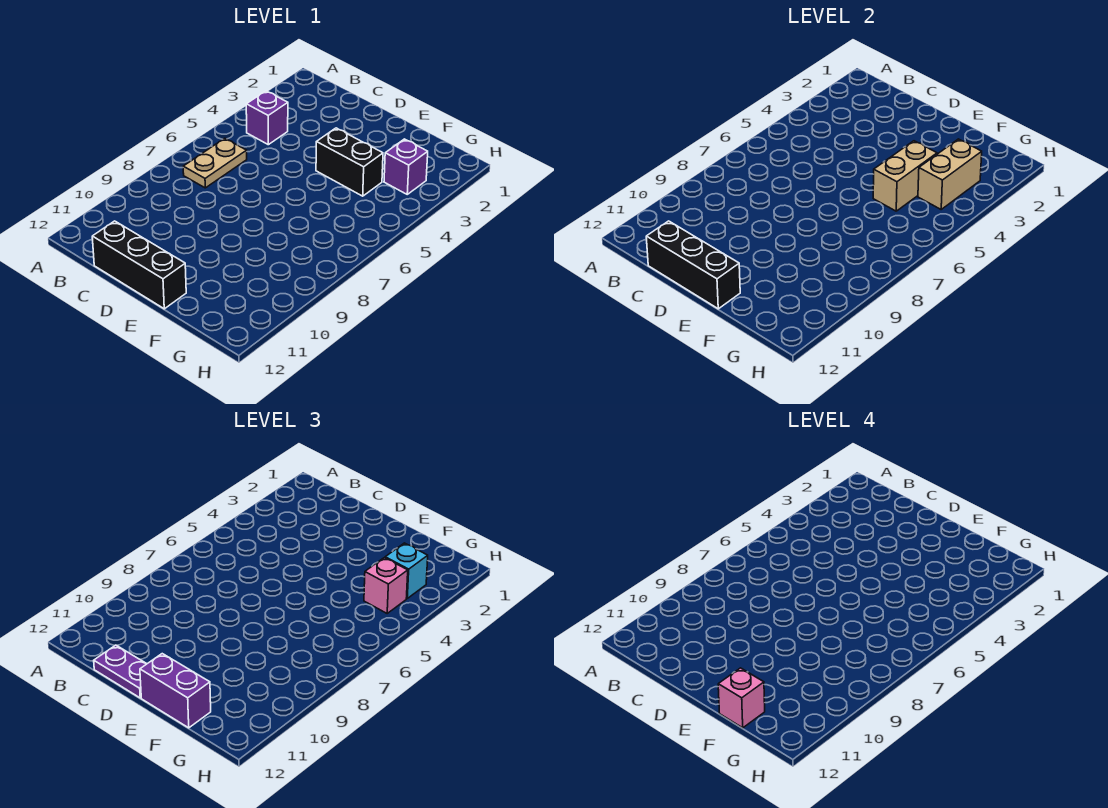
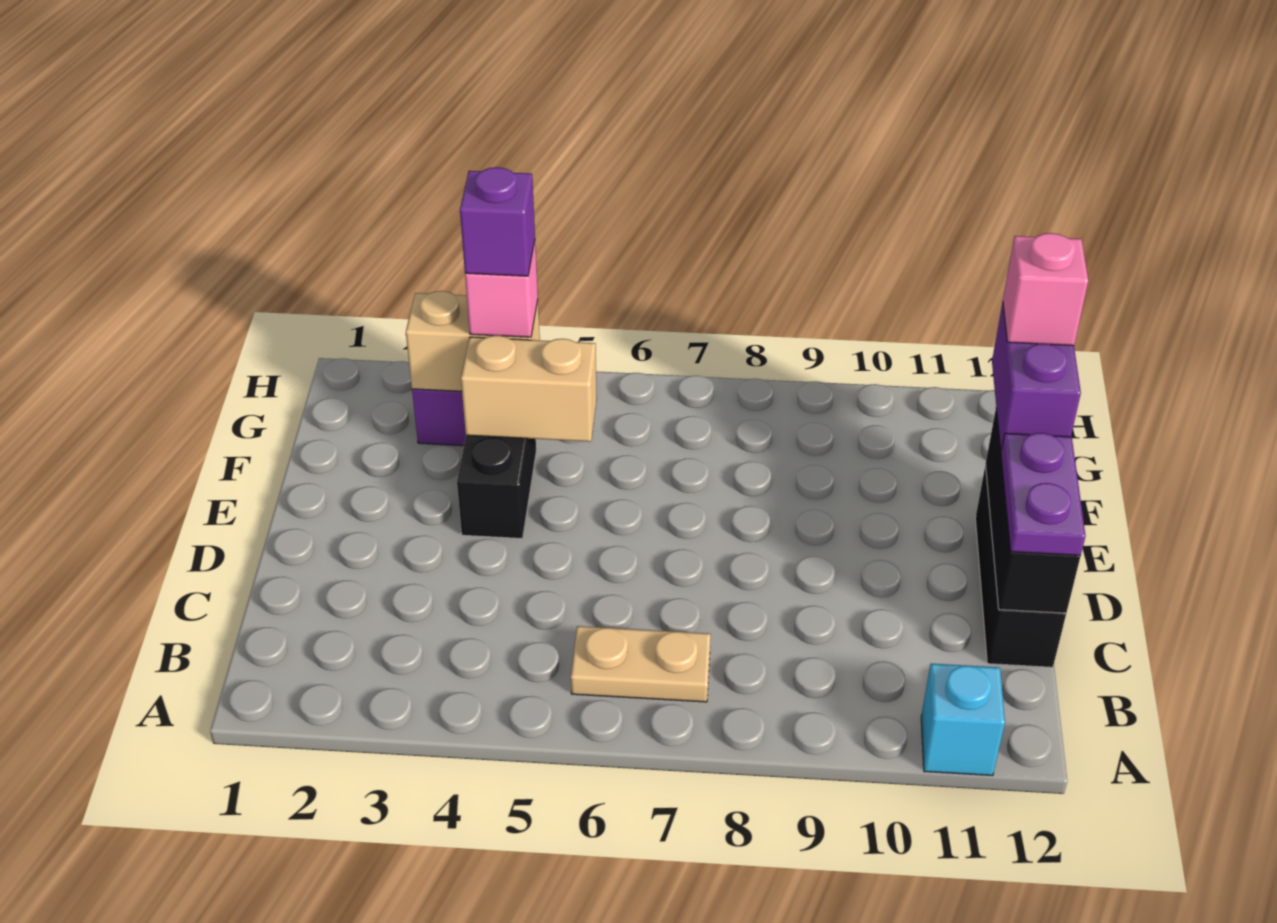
purple brick B4 level 1 -> purple brick G4 level 4
cyan brick G3 level 3 -> cyan brick A11 level 1

